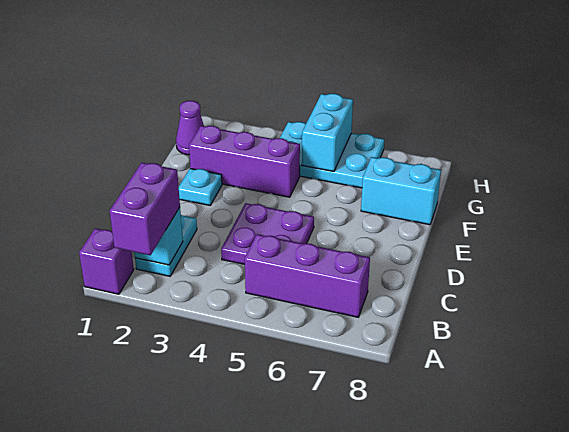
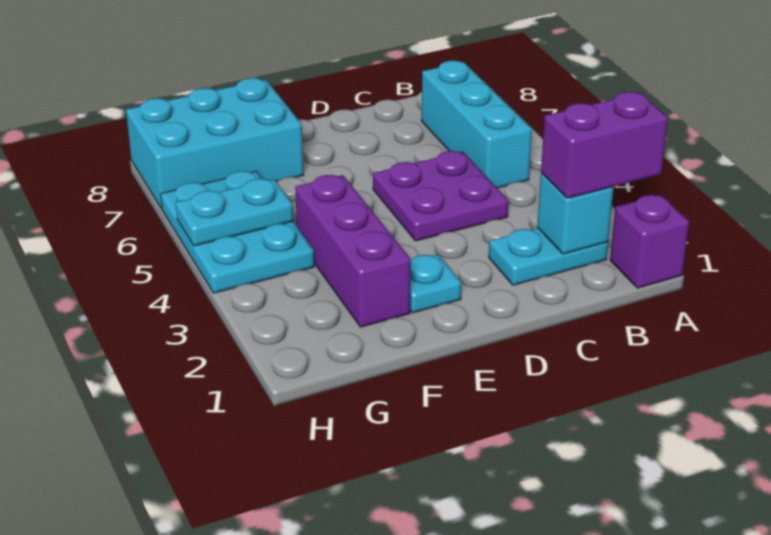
purple brick B5:B7 level 1 -> cyan brick B5:B7 level 1
cyan brick F7:F8 level 1 -> cyan brick F7:H8 level 1
purple cone G1 level 1 -> none
cyan brick G5:H5 level 2 -> cyan plate G5:H5 level 2

